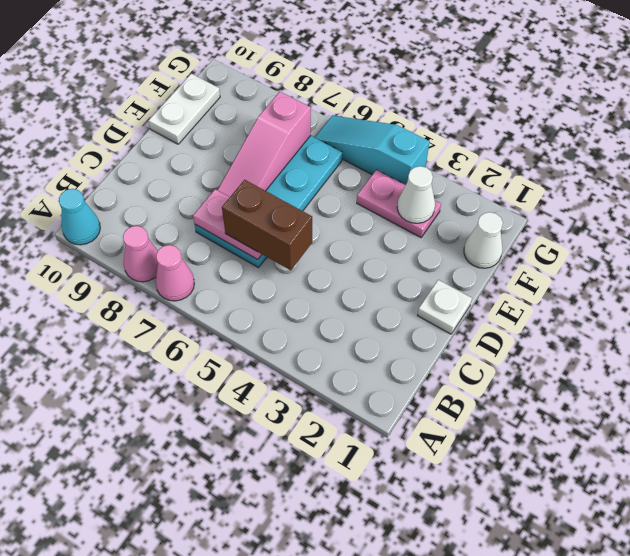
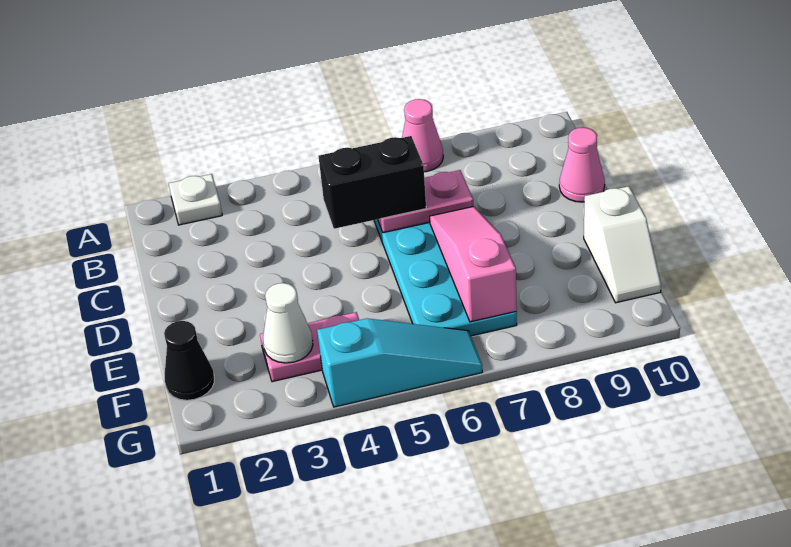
pink cone A8 level 1 -> pink cone C10 level 1
cyan cone A10 level 1 -> none
brown brick C5:C6 level 3 -> black brick C5:C6 level 3
white plate D1 level 1 -> white plate A2 level 1
white plate E10:F10 level 1 -> white slope E10:F10 level 1 top E
white cone F1 level 1 -> black cone F1 level 1

